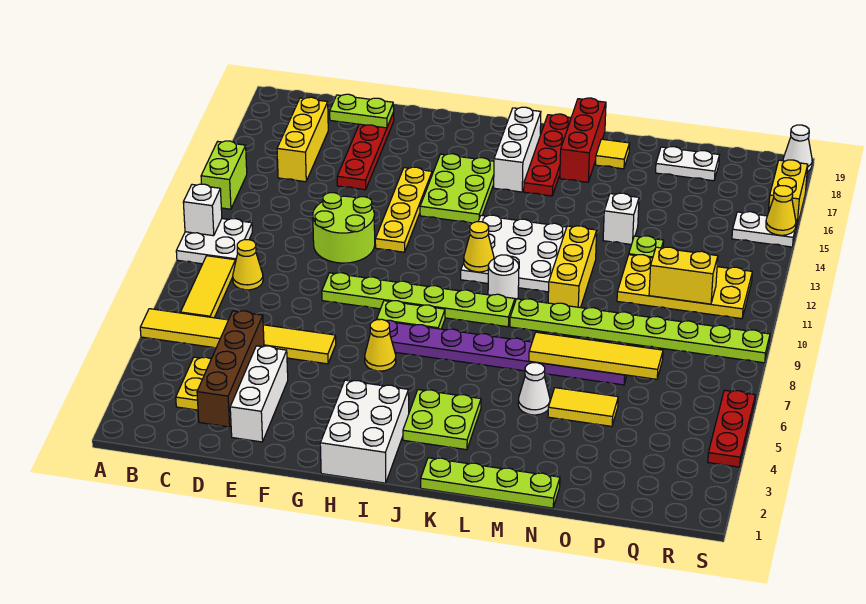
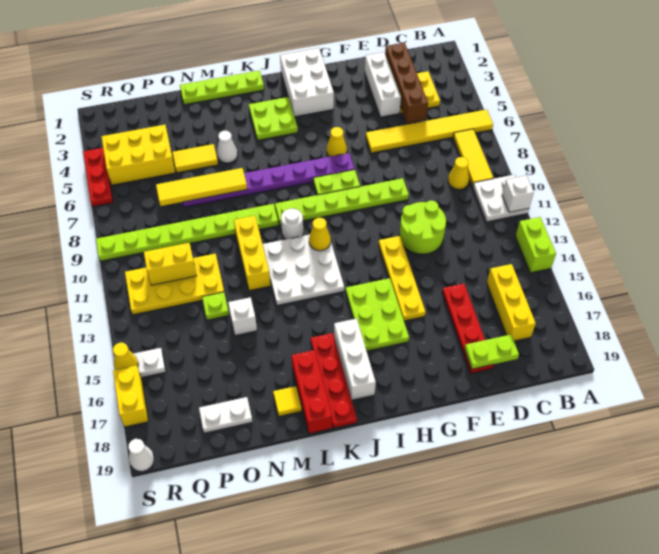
none -> yellow brick P4:R5 level 1

